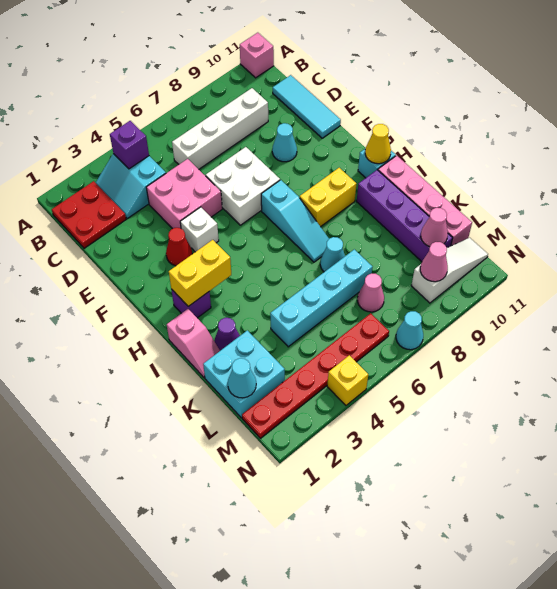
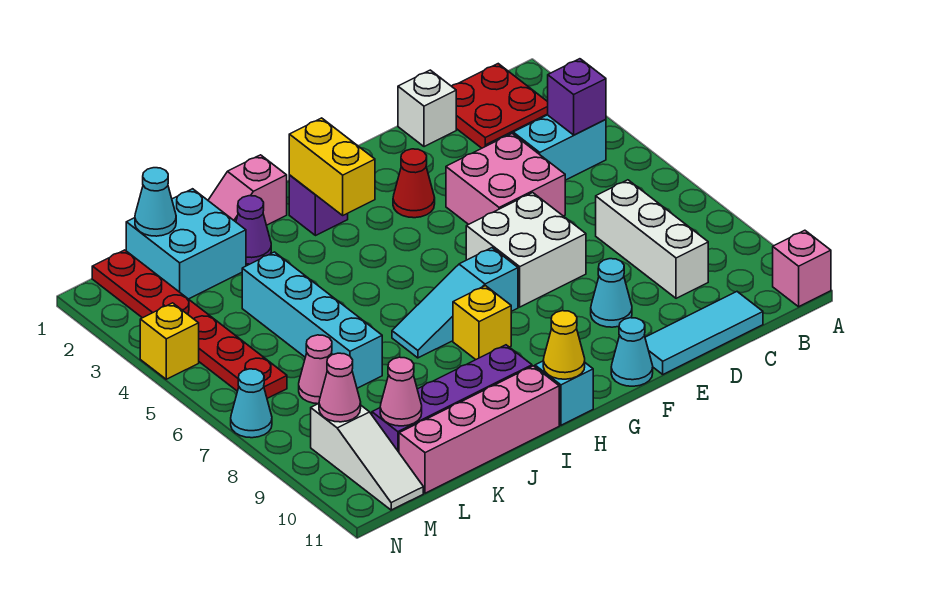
white brick C6:C9 level 1 -> white brick C7:C9 level 1
white brick F4 level 1 -> white brick D1 level 1
yellow brick H8:H9 level 1 -> yellow brick H8 level 1
cyan cone J7 level 1 -> cyan cone F11 level 1

